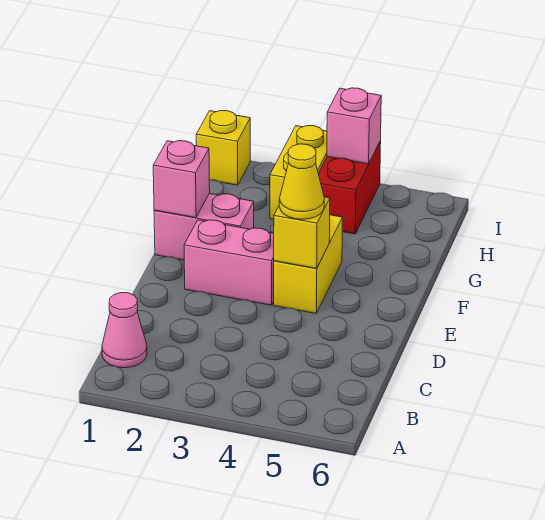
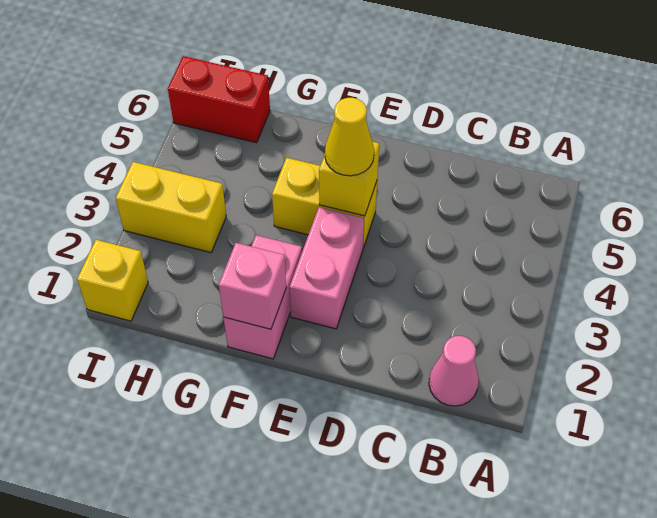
red brick H4:I4 level 1 -> red brick H6:I6 level 1
pink brick I4 level 2 -> none

